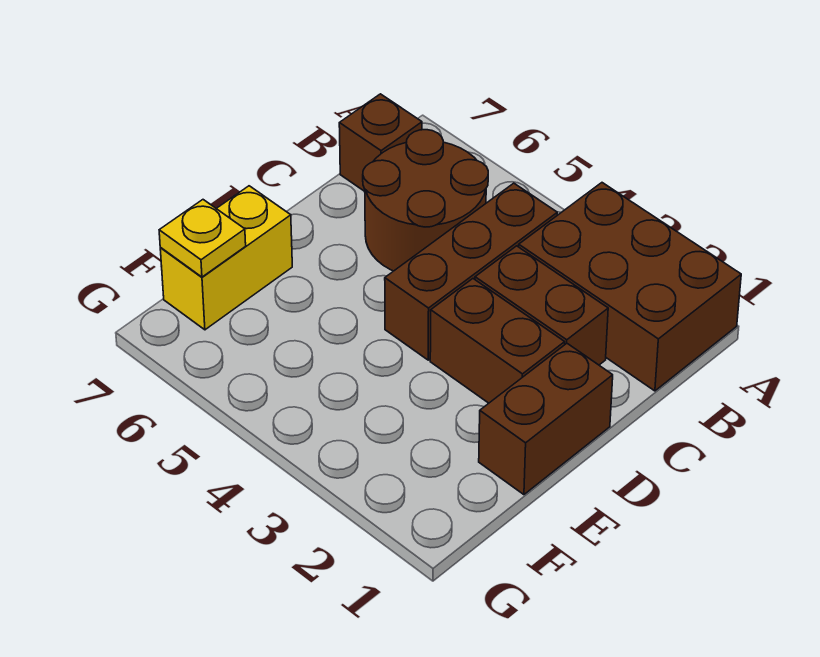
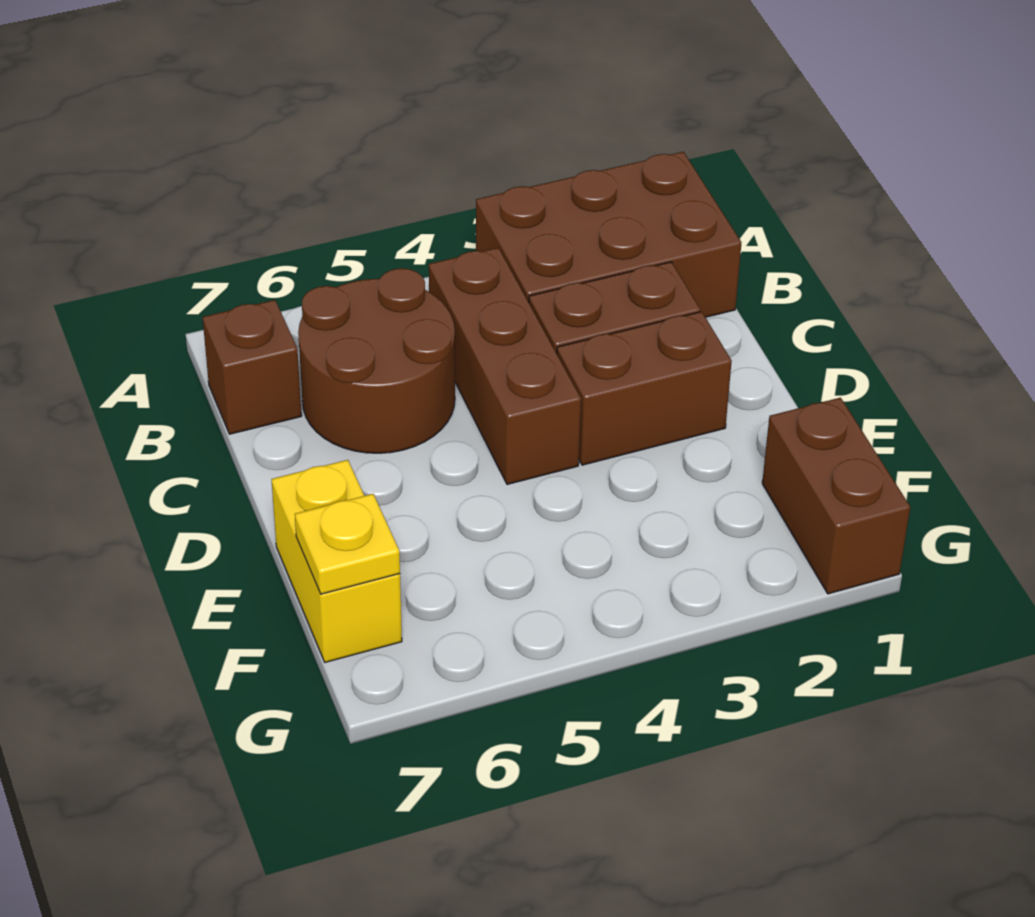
brown brick D1:E1 level 1 -> brown brick F1:G1 level 1

